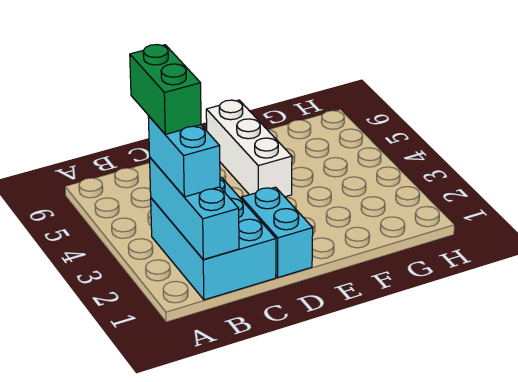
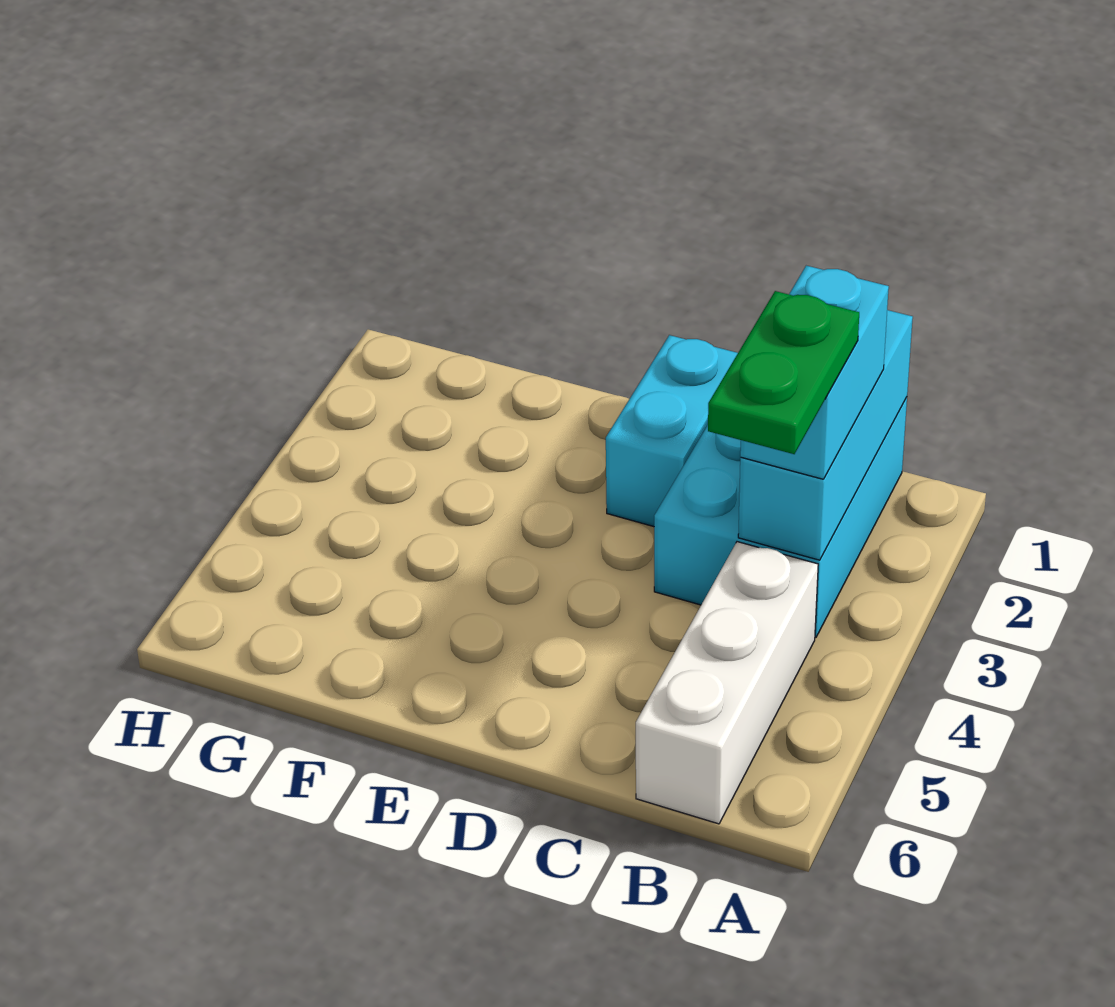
green brick B3:B4 level 4 -> green plate B3:B4 level 4
white brick E4:E6 level 1 -> white brick B4:B6 level 1

